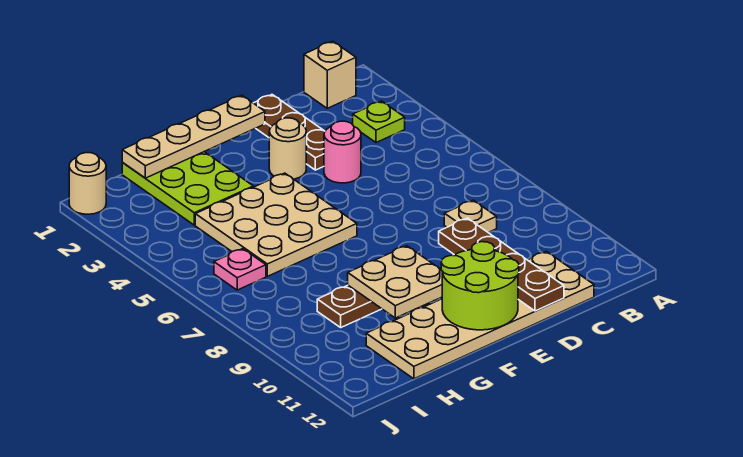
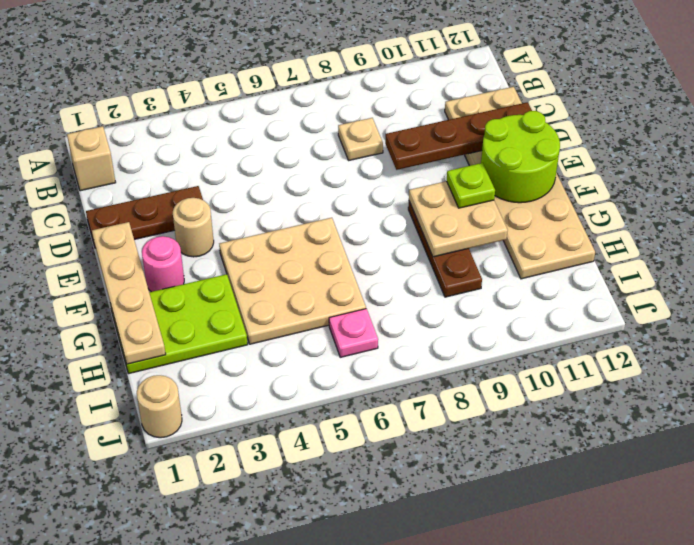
lime plate B3 level 1 -> lime plate F10 level 3
pink round brick D4 level 1 -> pink round brick F2 level 1

